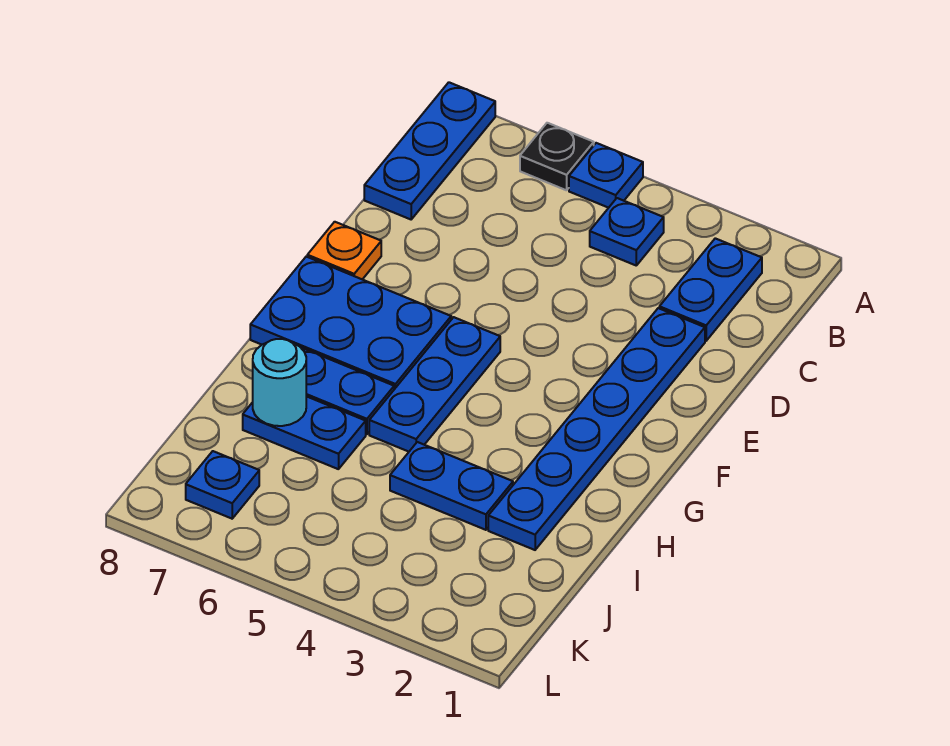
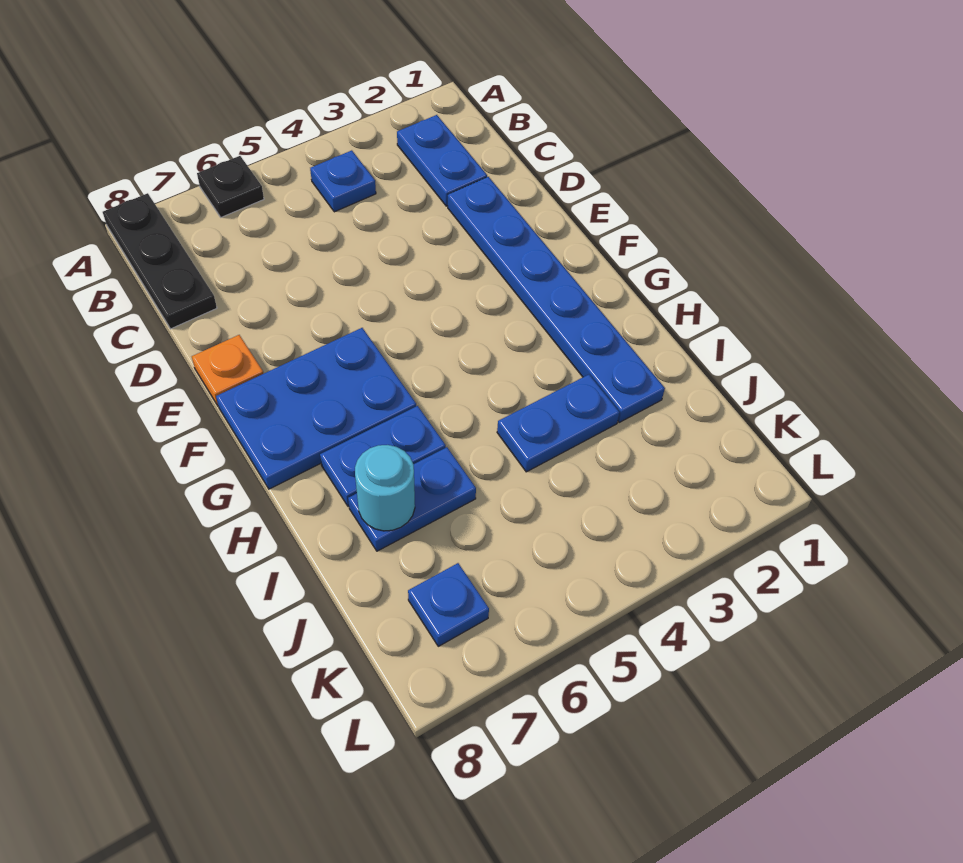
blue plate A5 level 1 -> none
blue plate A8:C8 level 1 -> black plate A8:C8 level 1
blue plate F5:H5 level 1 -> none

